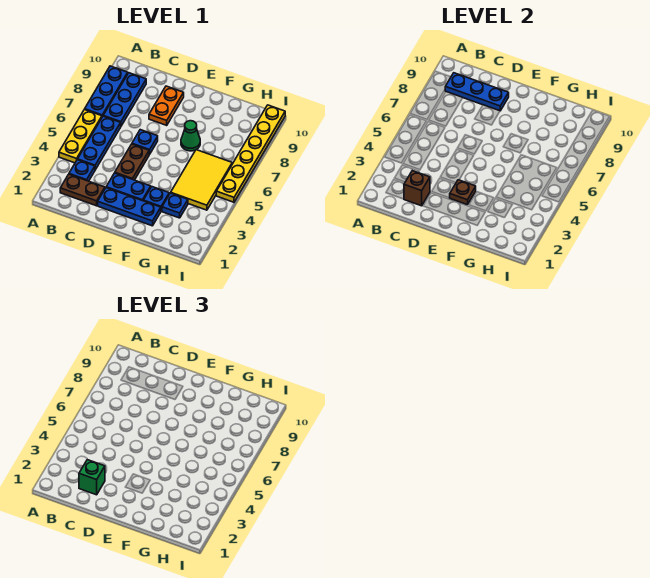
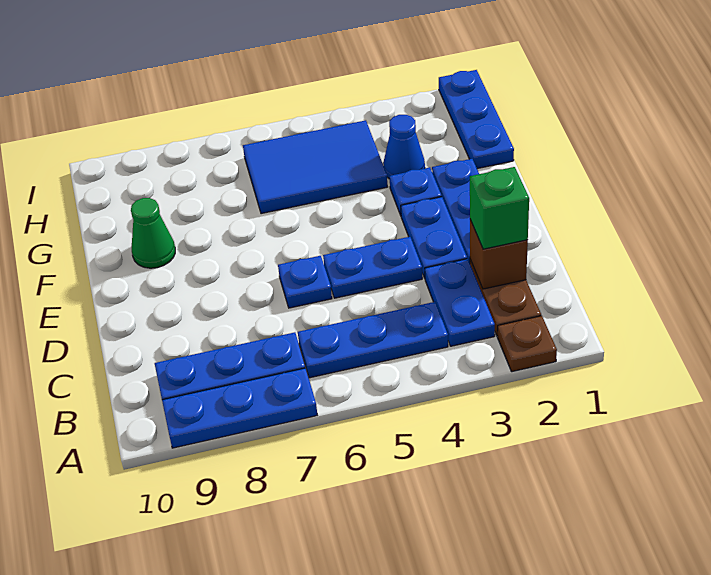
yellow plate A4:A6 level 1 -> none
blue plate B3 level 1 -> blue plate B3:C3 level 1
blue plate B9:D9 level 2 -> blue plate G1:I1 level 1
brown plate D4:D5 level 1 -> blue plate D4:D5 level 1
orange plate D8:D9 level 1 -> none
brown plate E3 level 2 -> brown plate A2 level 1
green cone F7 level 1 -> green cone F9 level 1
blue plate G3 level 1 -> blue cone G3 level 1
yellow tile G4:H6 level 1 -> blue tile G4:H6 level 1
yellow plate I5:I10 level 1 -> none

